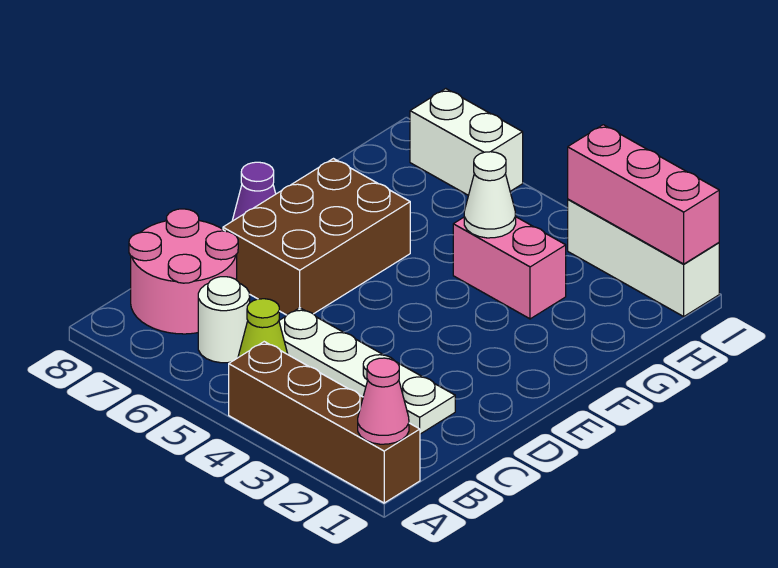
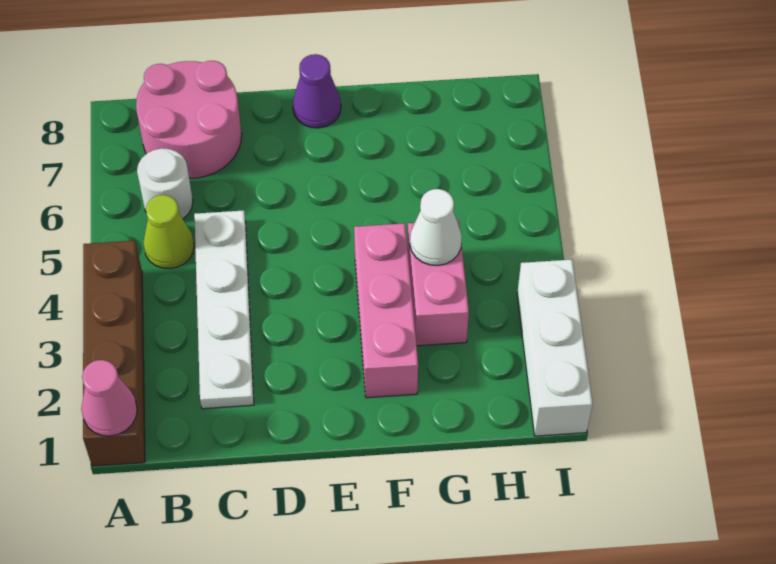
brown brick D6:F7 level 1 -> none
pink brick I1:I3 level 2 -> pink brick F2:F4 level 1
white brick I6:I7 level 1 -> none

